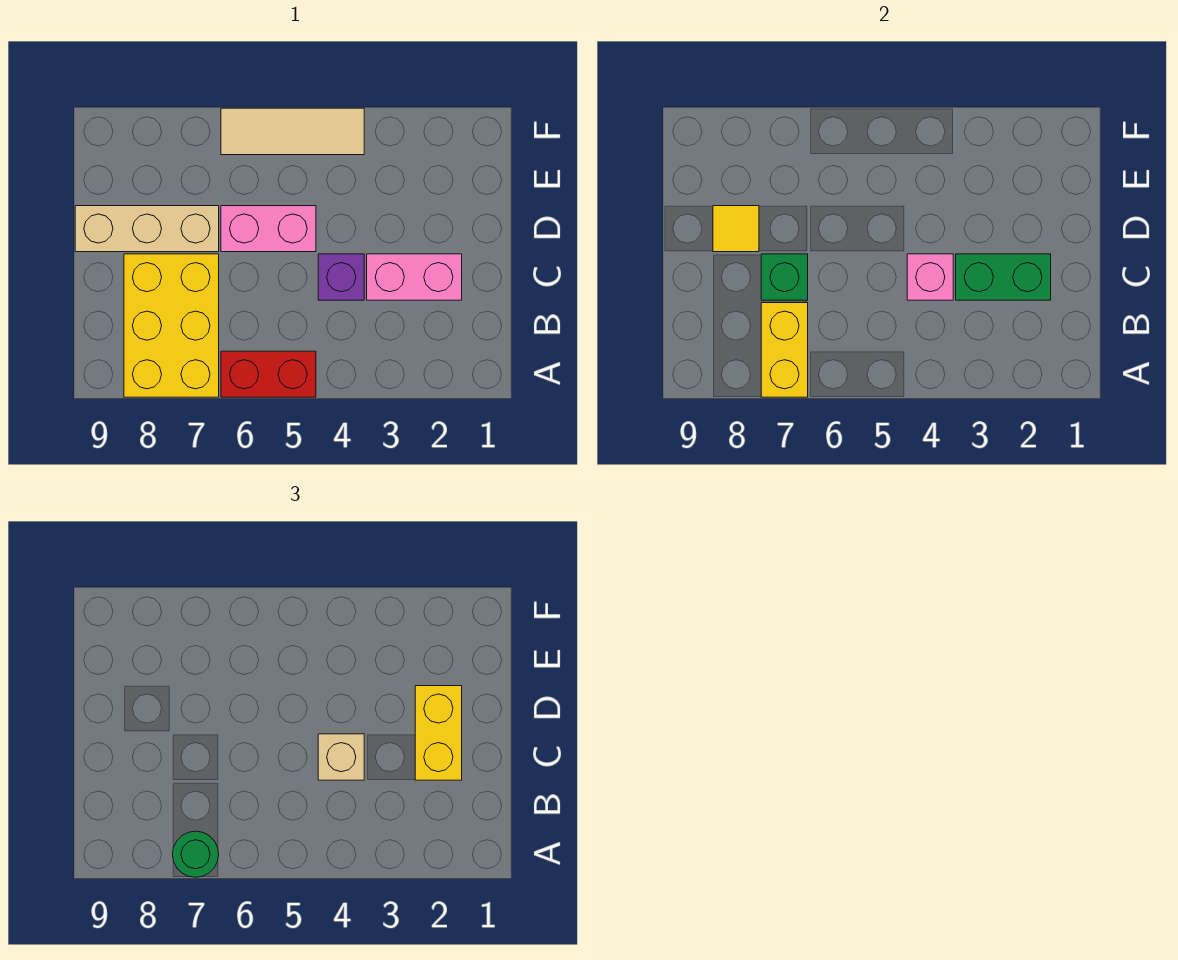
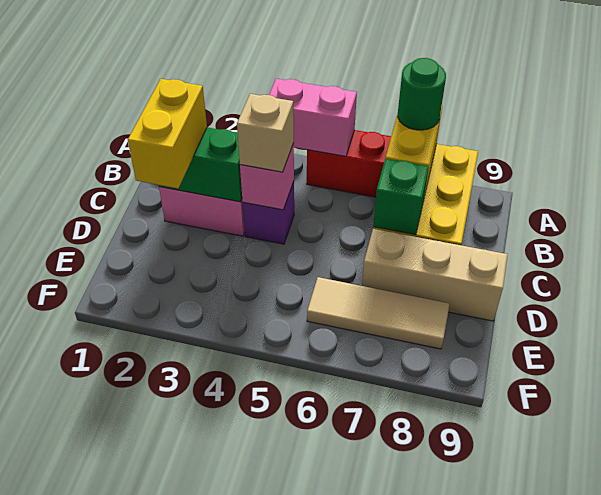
pink brick D5:D6 level 1 -> pink brick A4:A5 level 2
yellow tile D8 level 2 -> none
tan tile F4:F6 level 1 -> tan tile E6:E8 level 1

